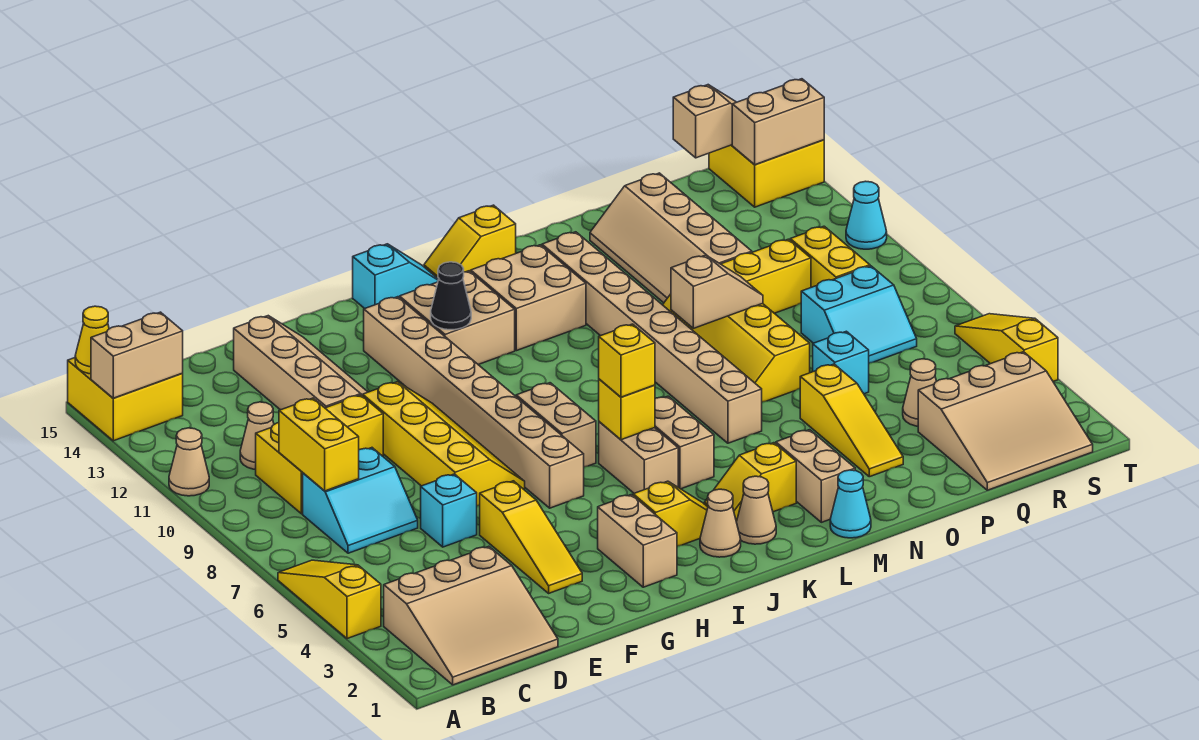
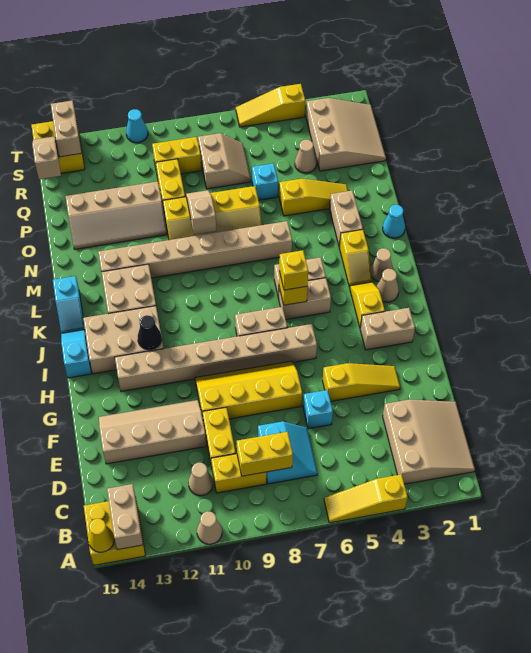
tan brick I12:J13 level 1 -> tan brick I12:J14 level 1
yellow slope K15:L15 level 1 top L -> cyan slope K15:L15 level 1 top L
tan brick M2:M3 level 1 -> tan brick M3:N3 level 1
cyan slope Q7:R8 level 1 top 8 -> tan slope Q7:R8 level 1 top 8

